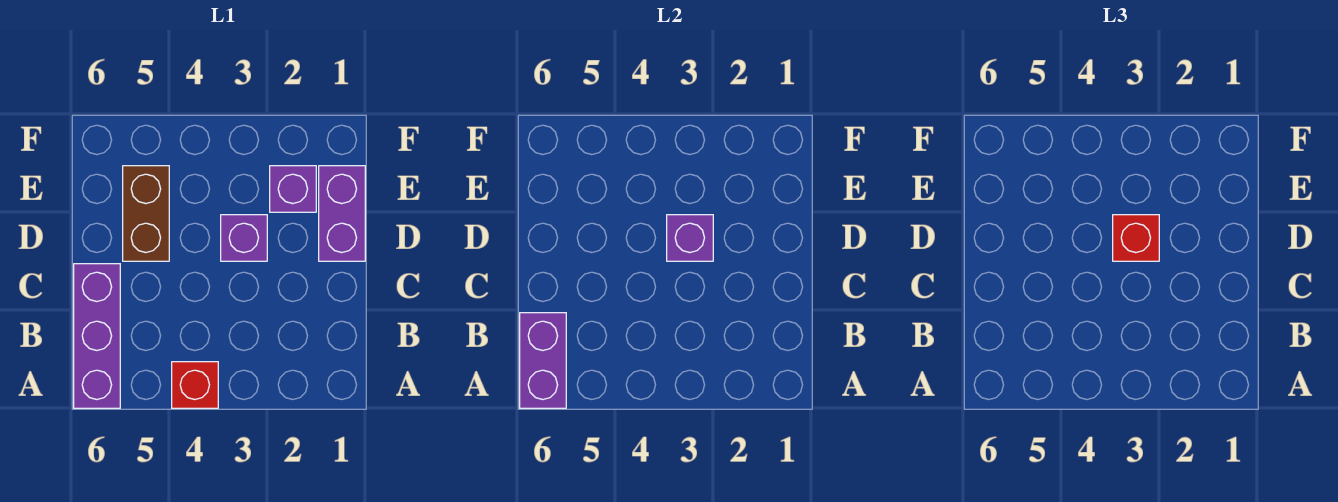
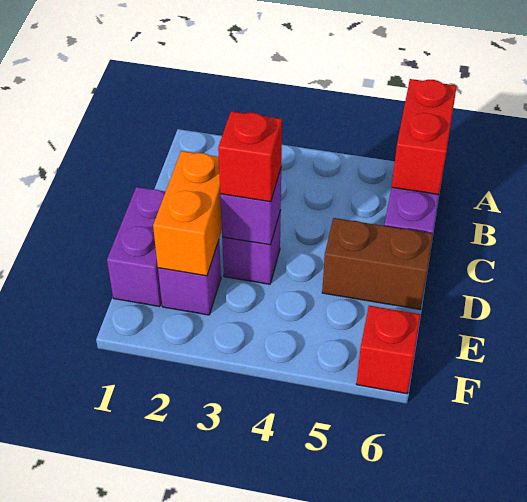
red brick A4 level 1 -> red brick F6 level 1
purple brick A6:B6 level 2 -> red brick A6:B6 level 2
none -> orange brick D2:E2 level 2
brown brick D5:E5 level 1 -> brown brick D5:D6 level 1

